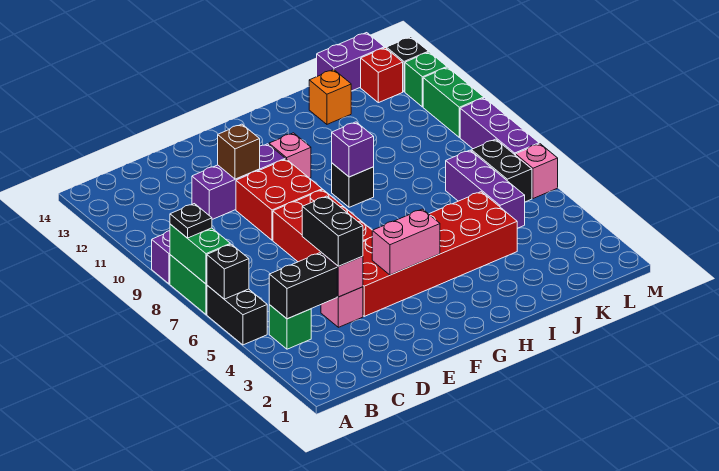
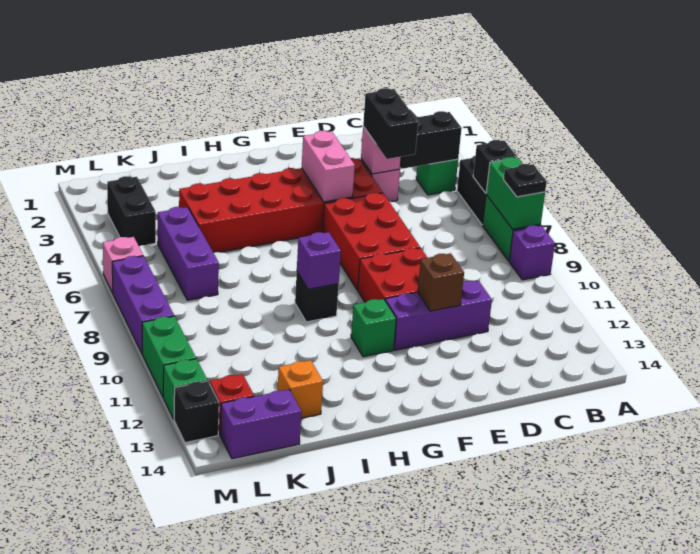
pink brick F4:G4 level 2 -> pink brick F4:F5 level 2
pink brick G11 level 1 -> green brick G11 level 1
black brick L6:L7 level 1 -> black brick L3:L4 level 1

